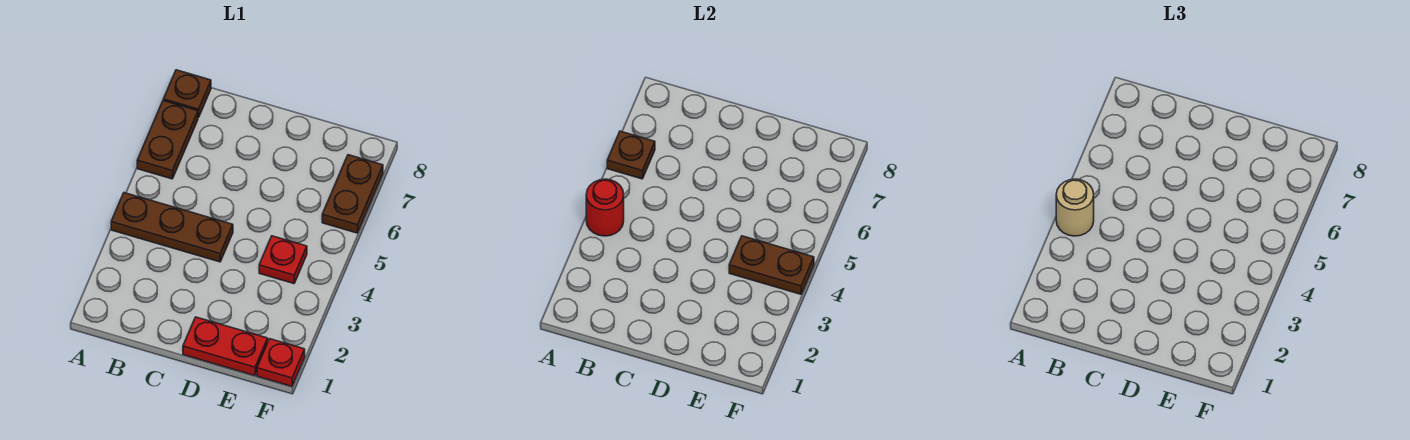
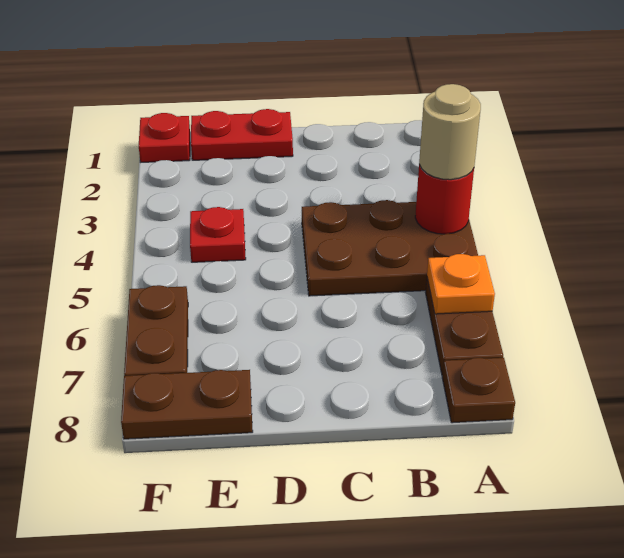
brown plate A4:C4 level 1 -> brown plate A4:C5 level 1
brown plate A6 level 2 -> orange plate A6 level 2
brown plate E4:F4 level 2 -> brown plate E8:F8 level 1

